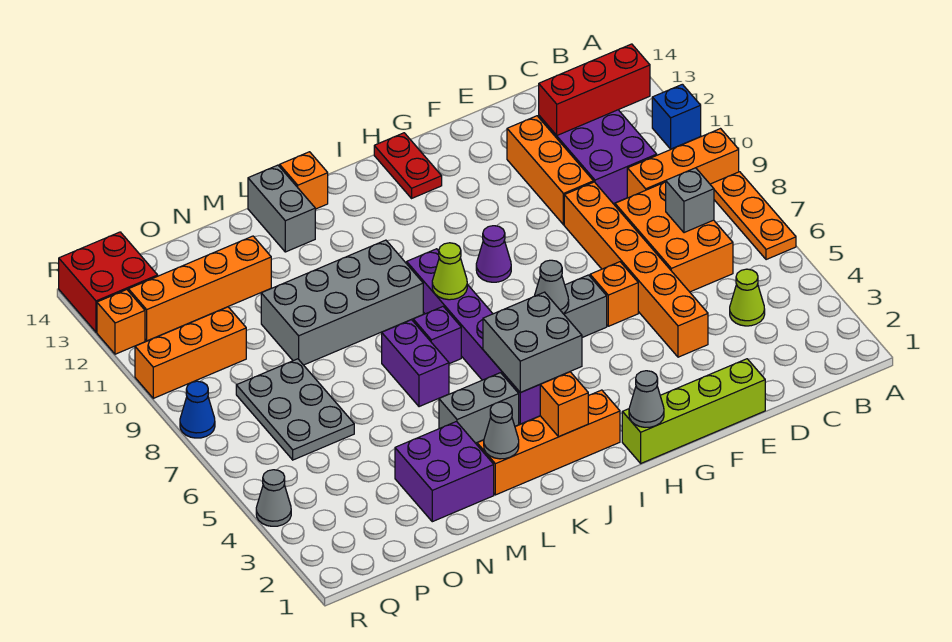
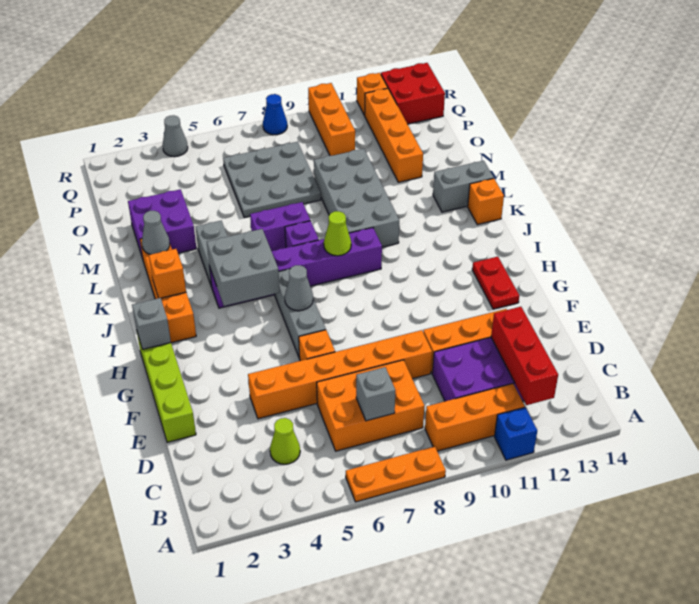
orange brick A9:C9 level 1 -> orange brick B9:B11 level 1
grey cone H1 level 2 -> grey brick H1 level 2
purple cone H9 level 1 -> none
red plate H13:H14 level 1 -> red plate G13:H13 level 1
grey plate O6:P8 level 1 -> grey plate N6:P8 level 1

